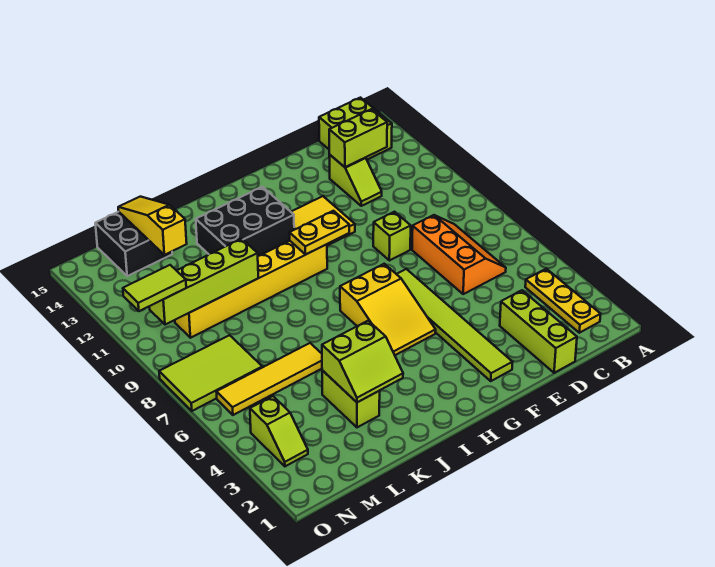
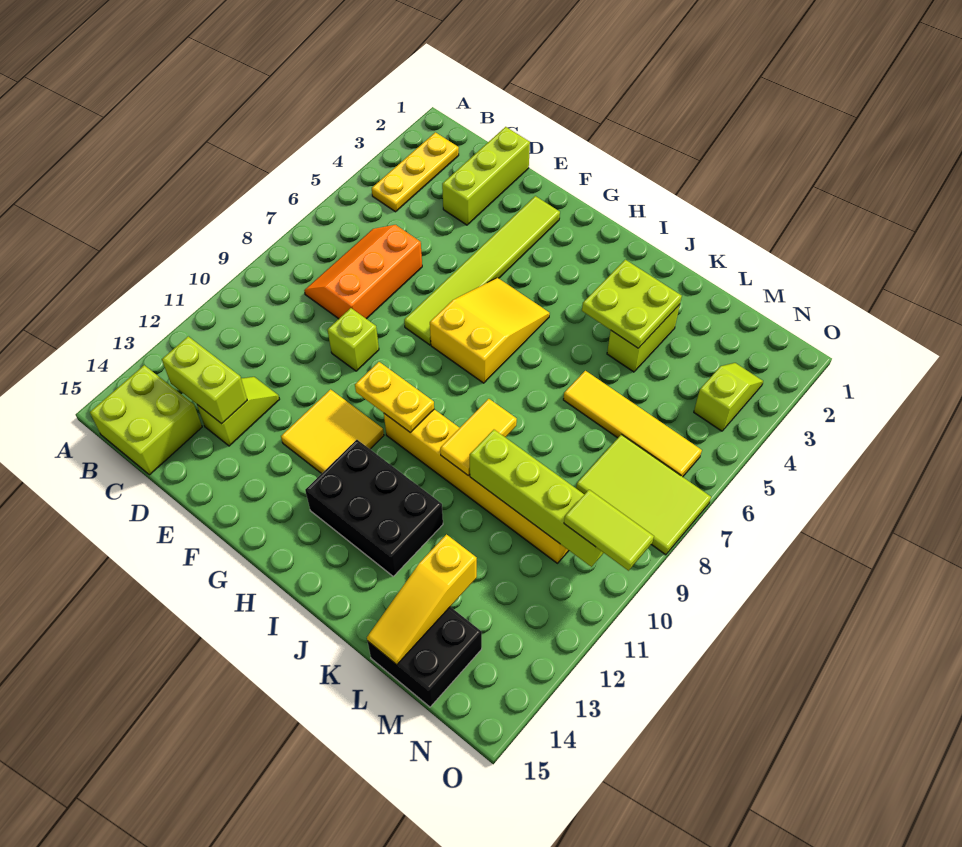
lime slope J3:K4 level 2 top 4 -> lime plate J3:K4 level 2
none -> yellow tile J9:J10 level 2

